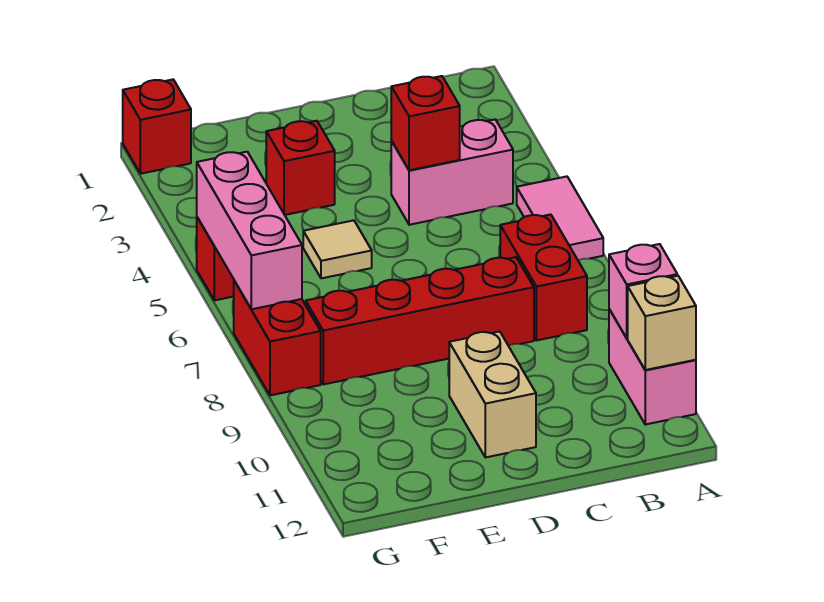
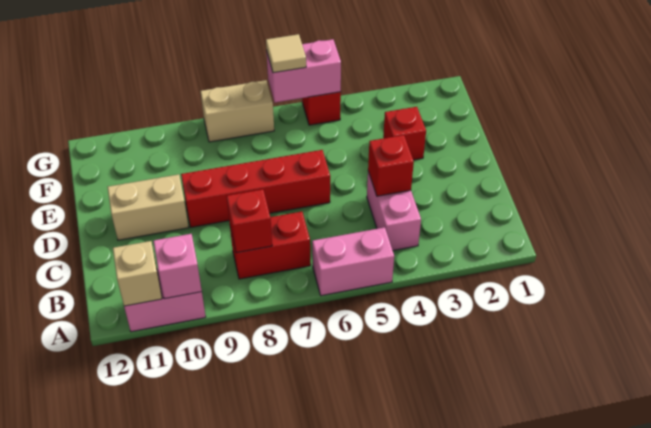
pink tile A5:A6 level 1 -> pink brick A5:A6 level 1
red brick C8:F8 level 1 -> red brick D6:D9 level 1
tan tile E5 level 1 -> tan tile G6 level 3
red brick G1 level 1 -> red brick B8 level 2
pink brick G5:G7 level 2 -> pink brick G5:G6 level 2
red brick G7:G8 level 1 -> tan brick G7:G8 level 1

